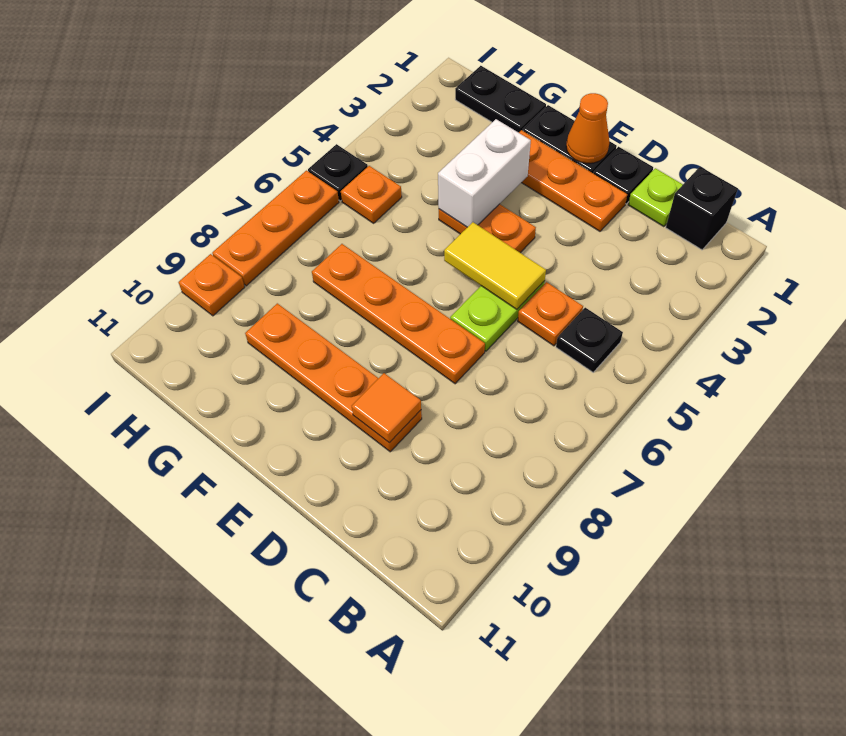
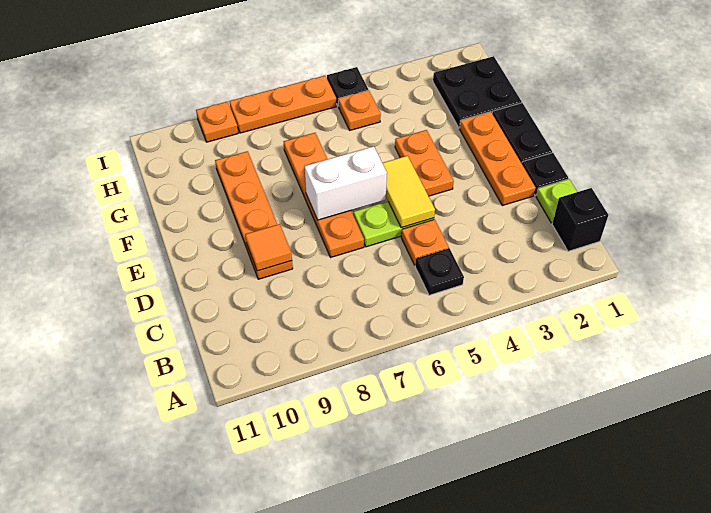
orange cone E1 level 2 -> none
white brick F3:F4 level 2 -> white brick E6:E7 level 2
black plate G1:H1 level 1 -> black plate G1:H2 level 1

